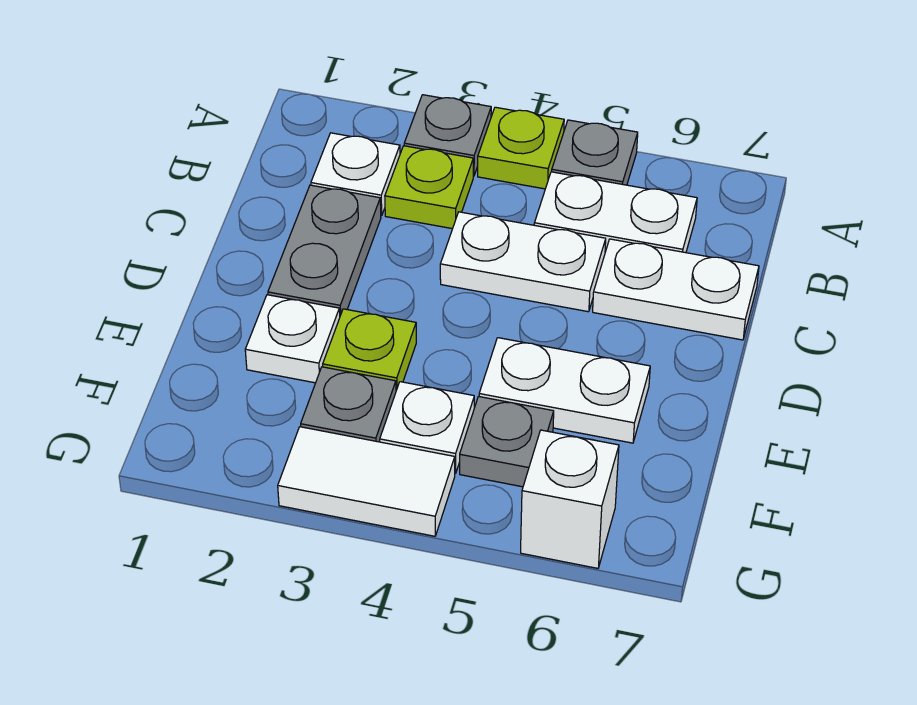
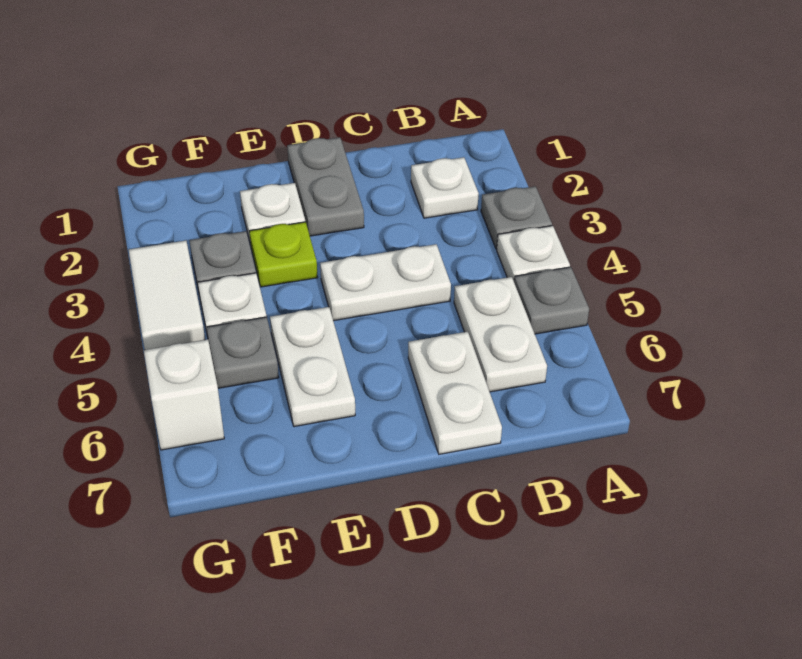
lime plate A4 level 1 -> white plate A4 level 1
lime plate B3 level 1 -> none
grey plate C2:D2 level 1 -> grey plate D1:D2 level 1
white plate C4:C5 level 1 -> white plate C4:D4 level 1

